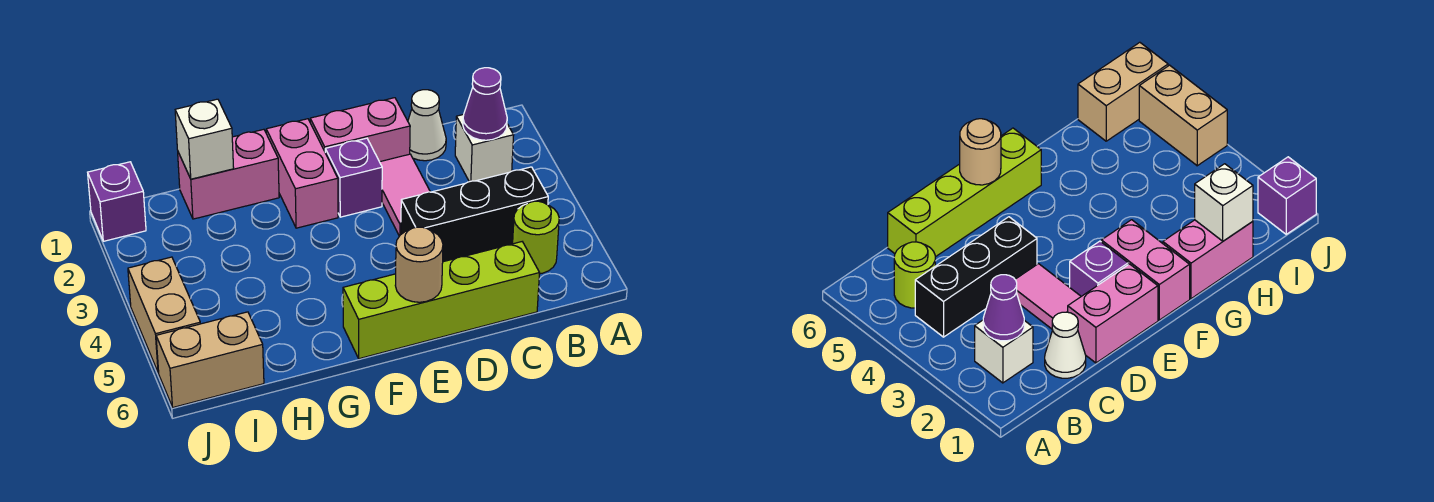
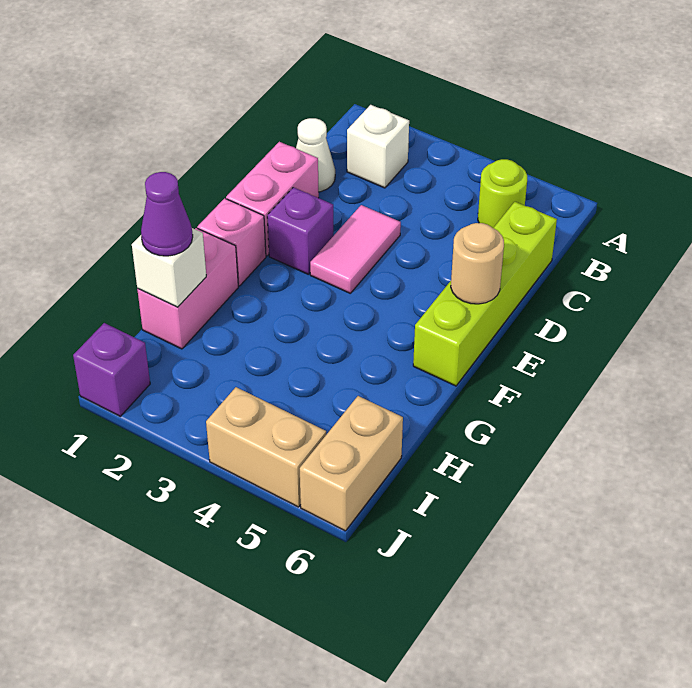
purple cone B2 level 2 -> purple cone H1 level 3
black brick B4:D4 level 1 -> none
pink tile D2:D3 level 1 -> pink tile D3:E3 level 1
pink brick F1:F2 level 1 -> pink brick F1 level 1

